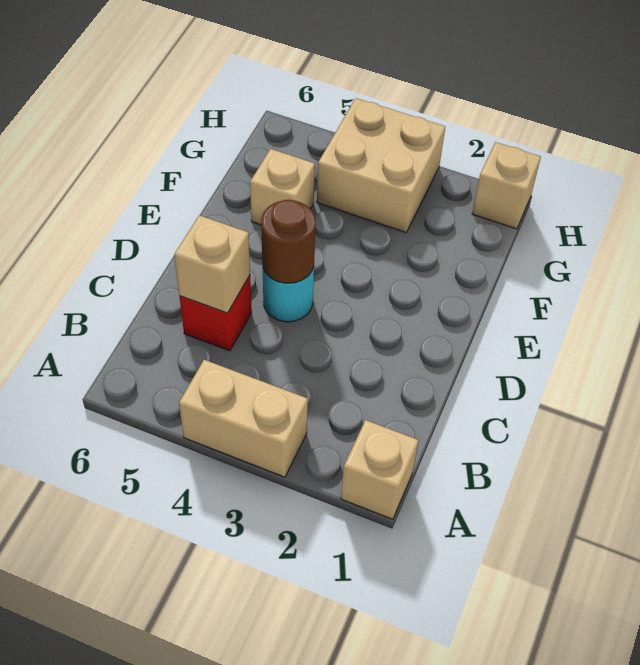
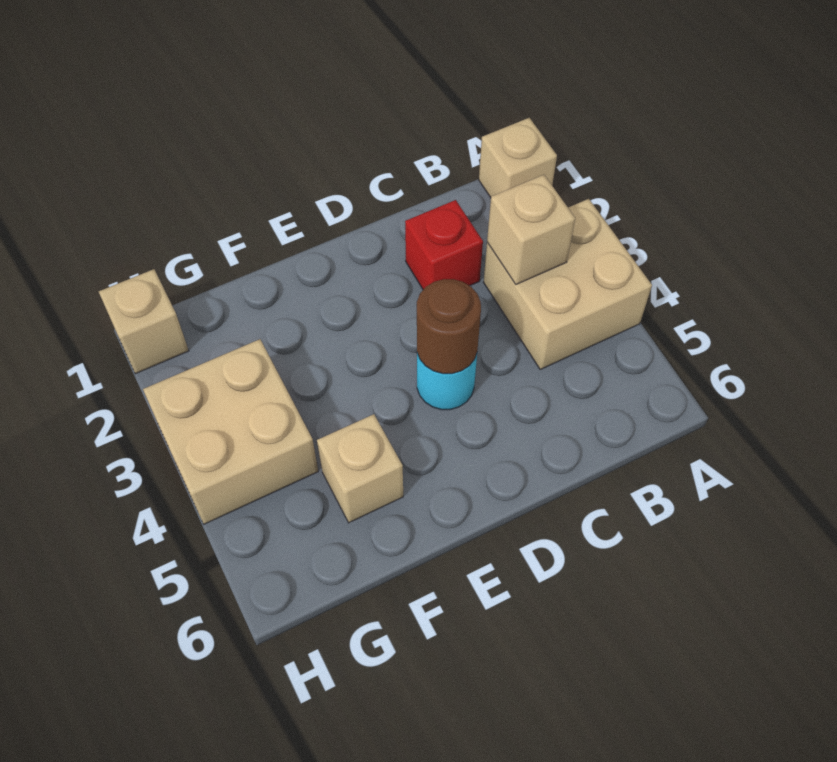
tan brick A3:A4 level 1 -> tan brick A3:B4 level 1
red brick C5 level 1 -> red brick C2 level 1
tan brick C5 level 2 -> tan brick B3 level 2

